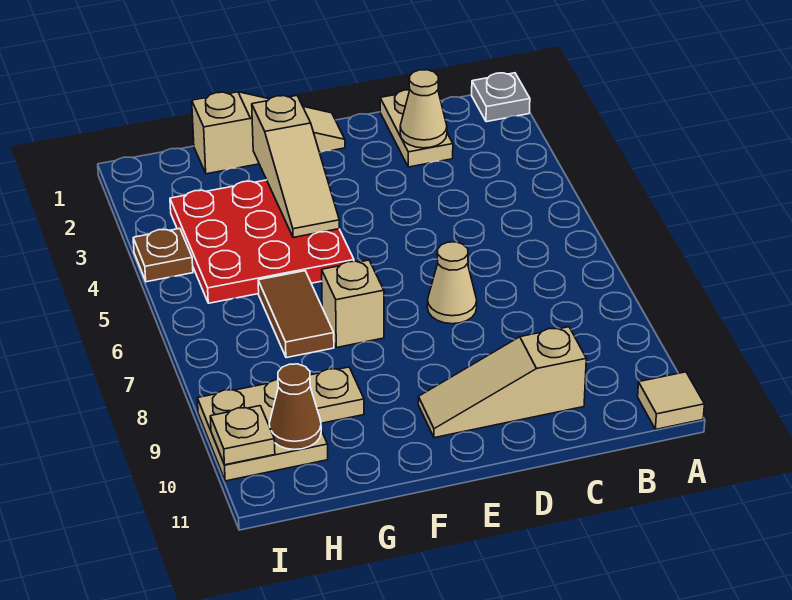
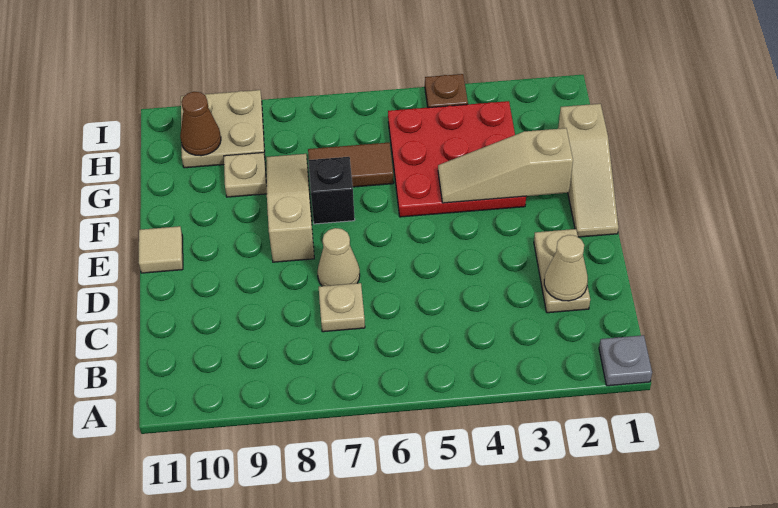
tan tile A11 level 1 -> tan tile E11 level 1
tan plate C1:C2 level 1 -> tan plate C2:D2 level 1
tan slope C10:E10 level 1 top C -> tan slope E8:G8 level 1 top E
tan brick F7 level 1 -> black brick F7 level 1
tan plate I10 level 2 -> tan plate C7 level 1

